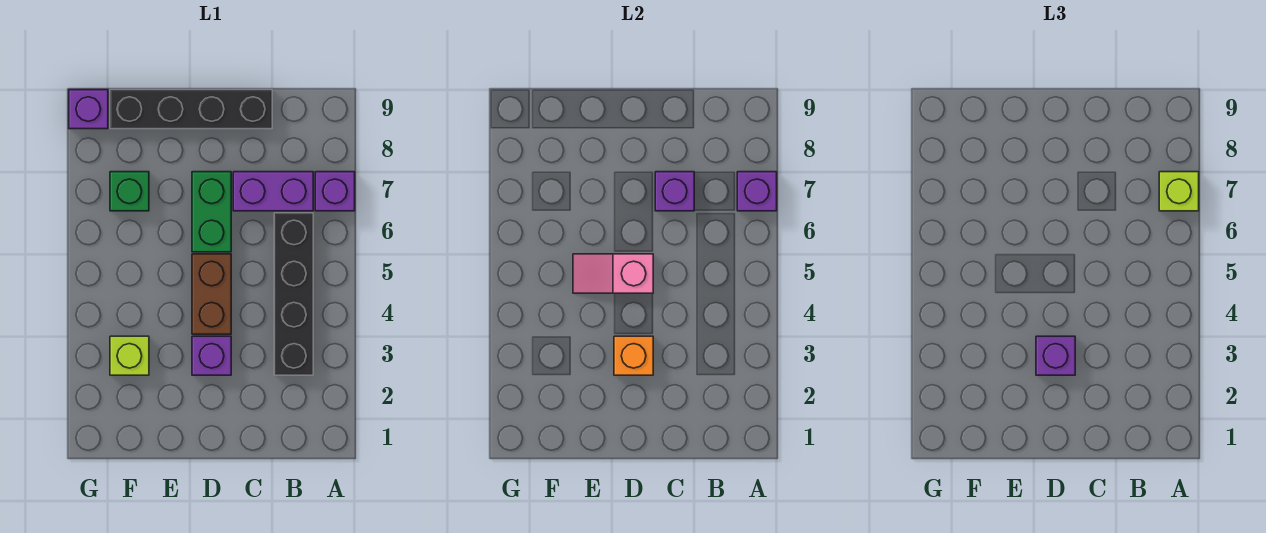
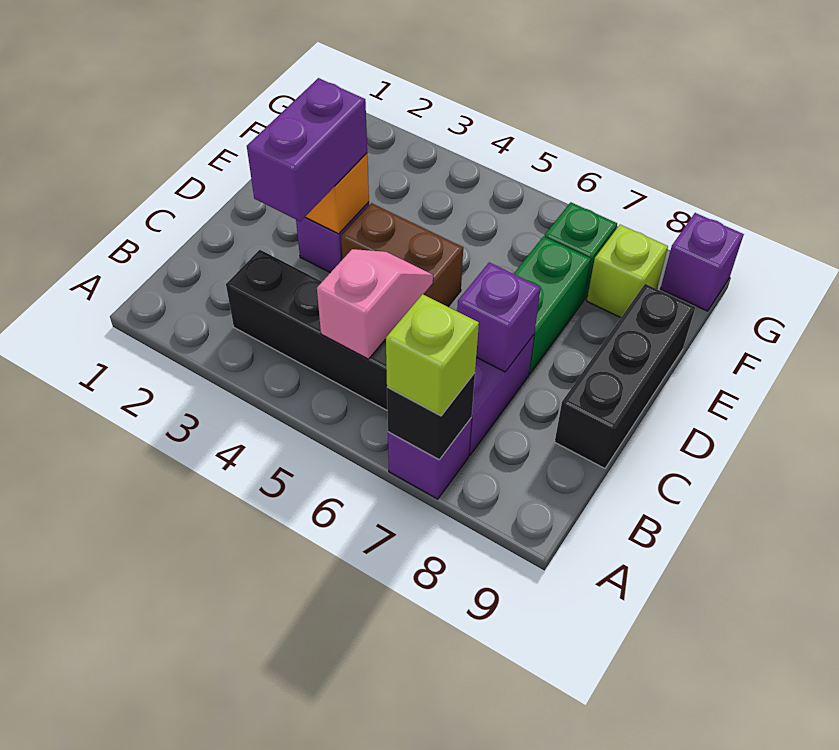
purple brick A7 level 2 -> black brick A7 level 2
black brick C9:F9 level 1 -> black brick C9:E9 level 1
purple brick D3 level 3 -> purple brick C3:D3 level 3
pink slope D5:E5 level 2 top D -> pink slope B5:C5 level 2 top B
green brick D6:D7 level 1 -> green brick D7:E7 level 1
lime brick F3 level 1 -> lime brick F8 level 1

